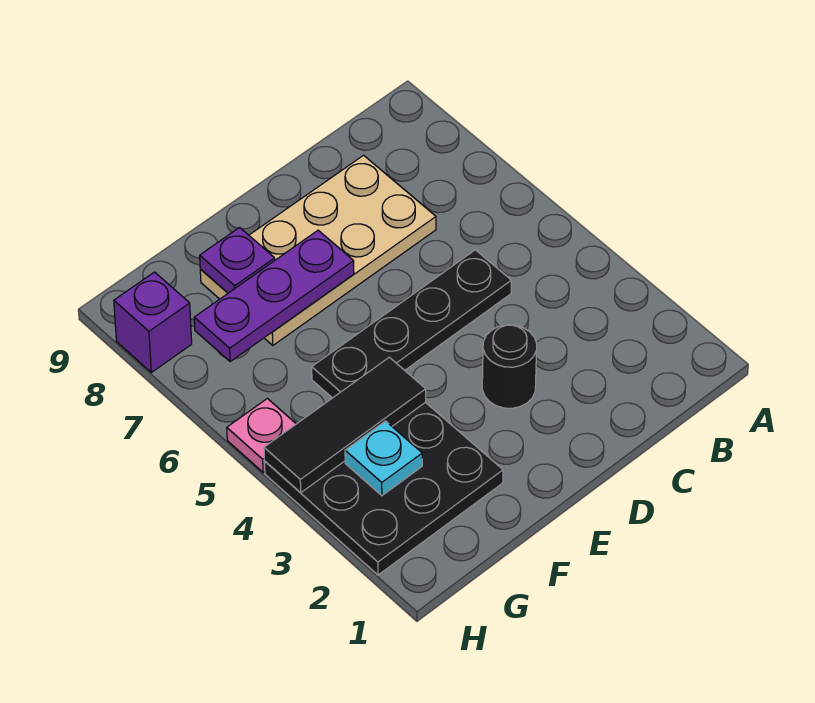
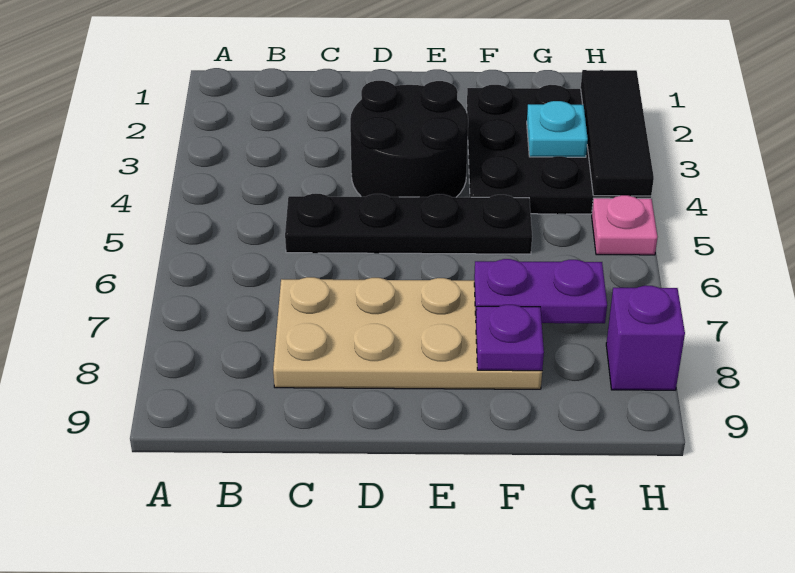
black round brick D3 level 1 -> black round brick D3:E4 level 1
purple plate E7:G7 level 2 -> purple plate F7:G7 level 2
black tile F4:H4 level 2 -> black tile H2:H4 level 2

